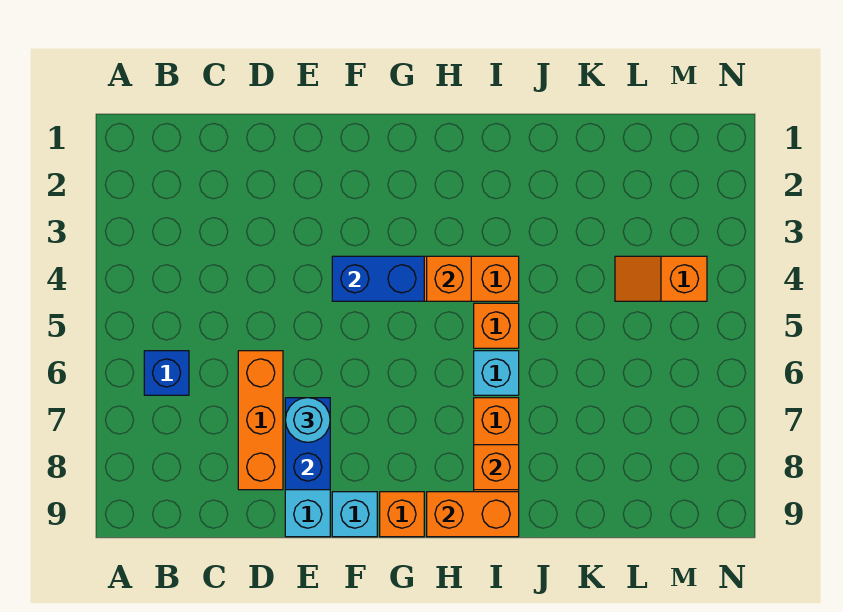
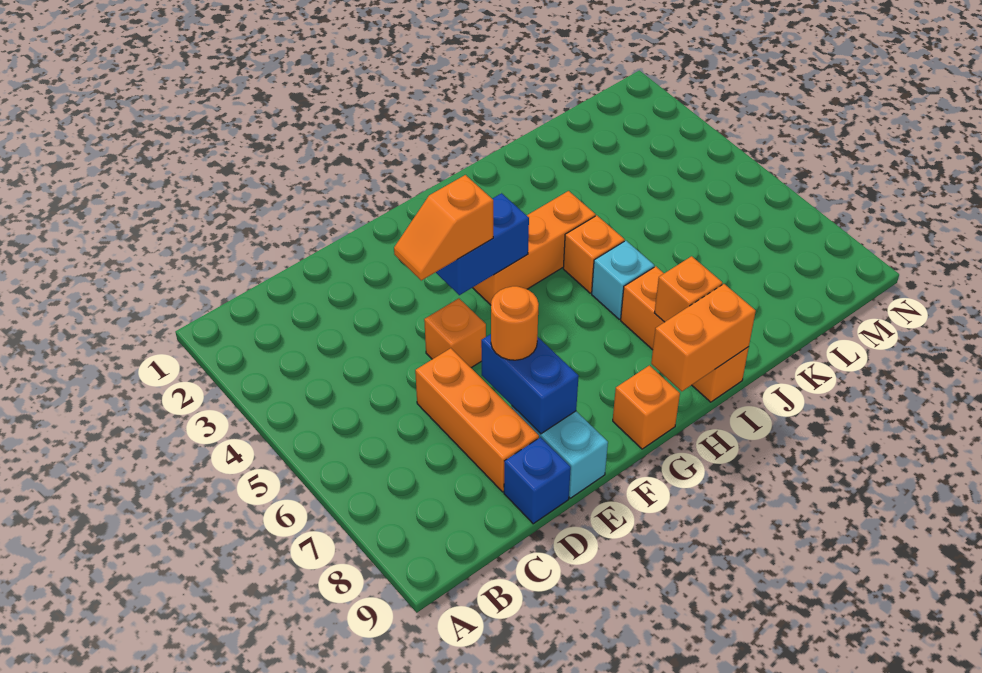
blue brick B6 level 1 -> blue brick D9 level 1
cyan round brick E7 level 3 -> orange round brick E7 level 3
cyan brick F9 level 1 -> none
orange brick H4 level 2 -> orange brick E5 level 1
orange slope L4:M4 level 1 top M -> orange slope E4:F4 level 3 top F

